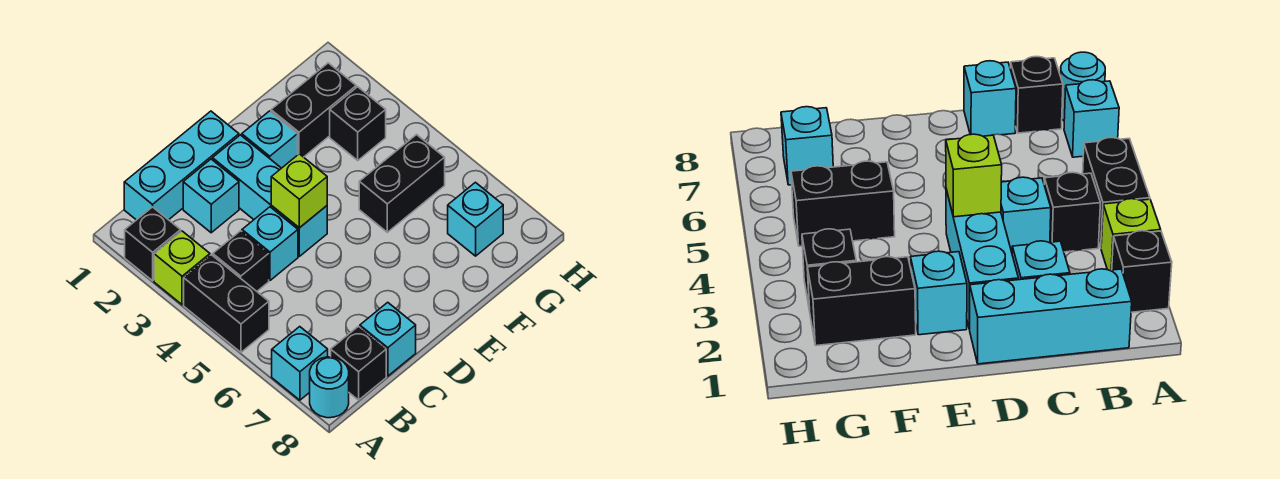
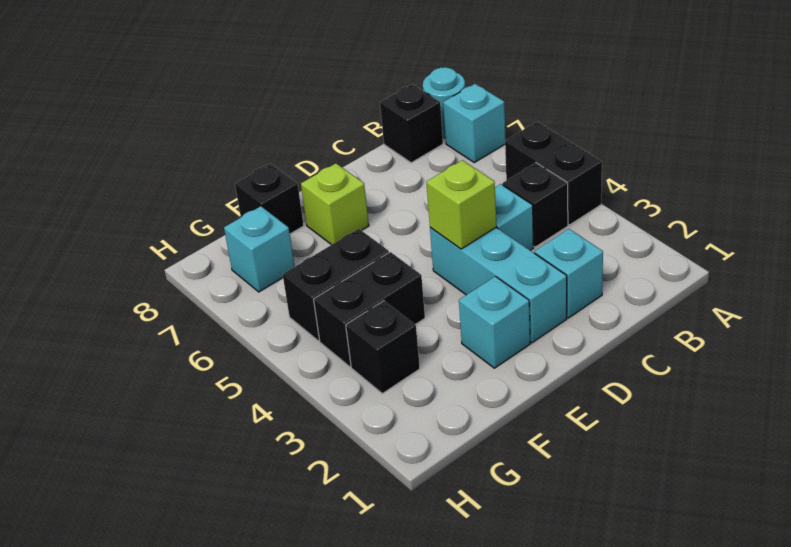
black brick A2 level 1 -> black brick F8 level 1
lime brick A3 level 1 -> lime brick E7 level 1
cyan brick B1:D1 level 1 -> none
cyan brick C8 level 1 -> none
black brick F2:G2 level 1 -> black brick F4:G4 level 1

